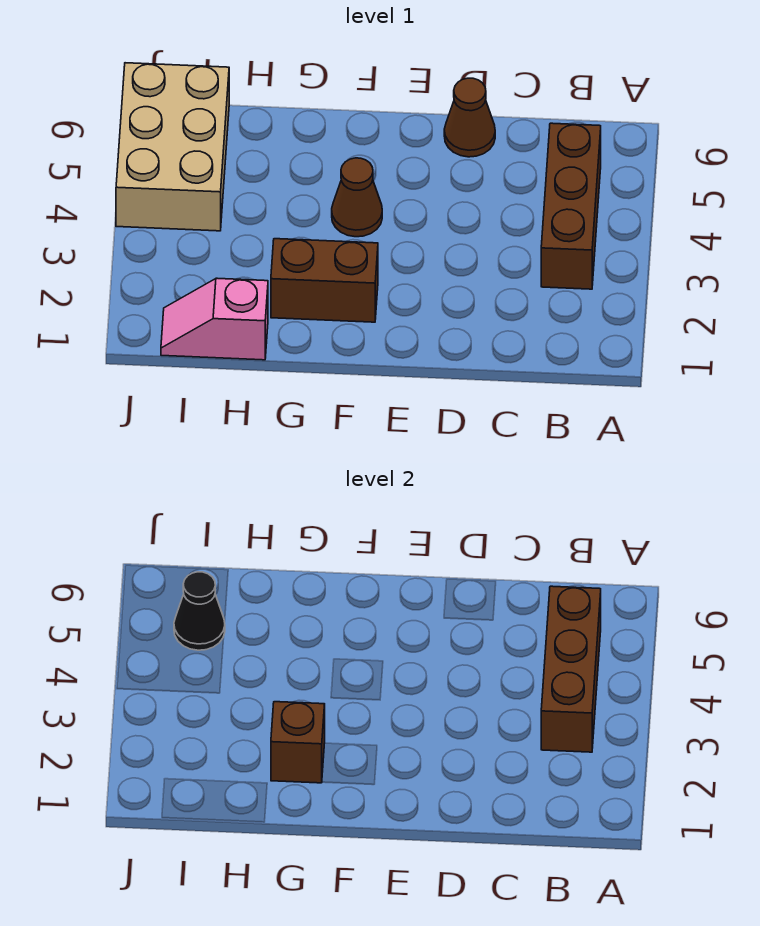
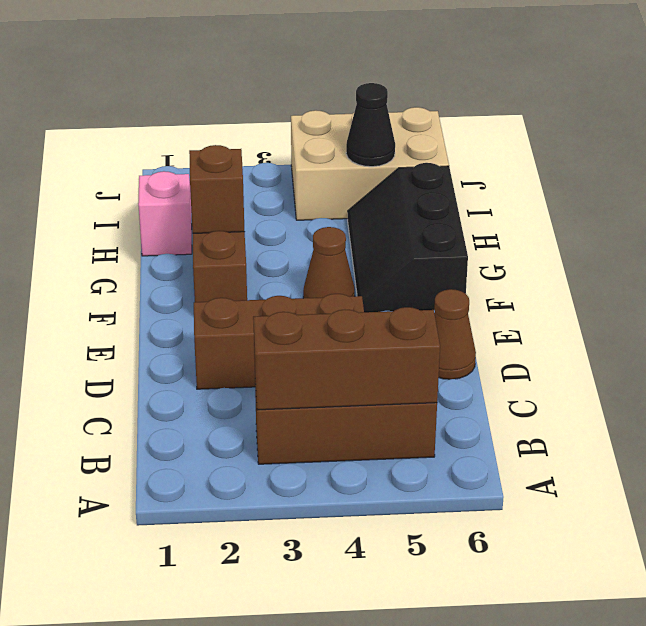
none -> brown brick D2:D4 level 1
none -> black slope F5:H6 level 1 top 6

